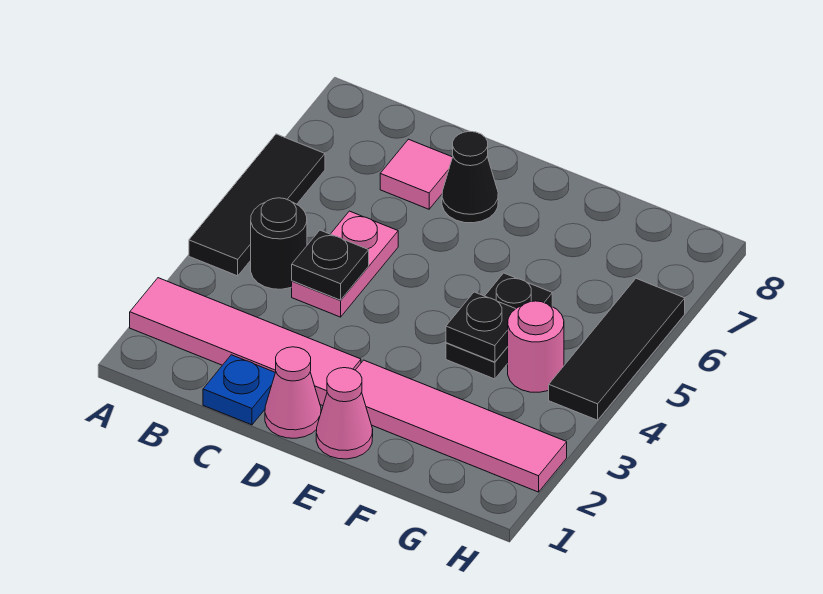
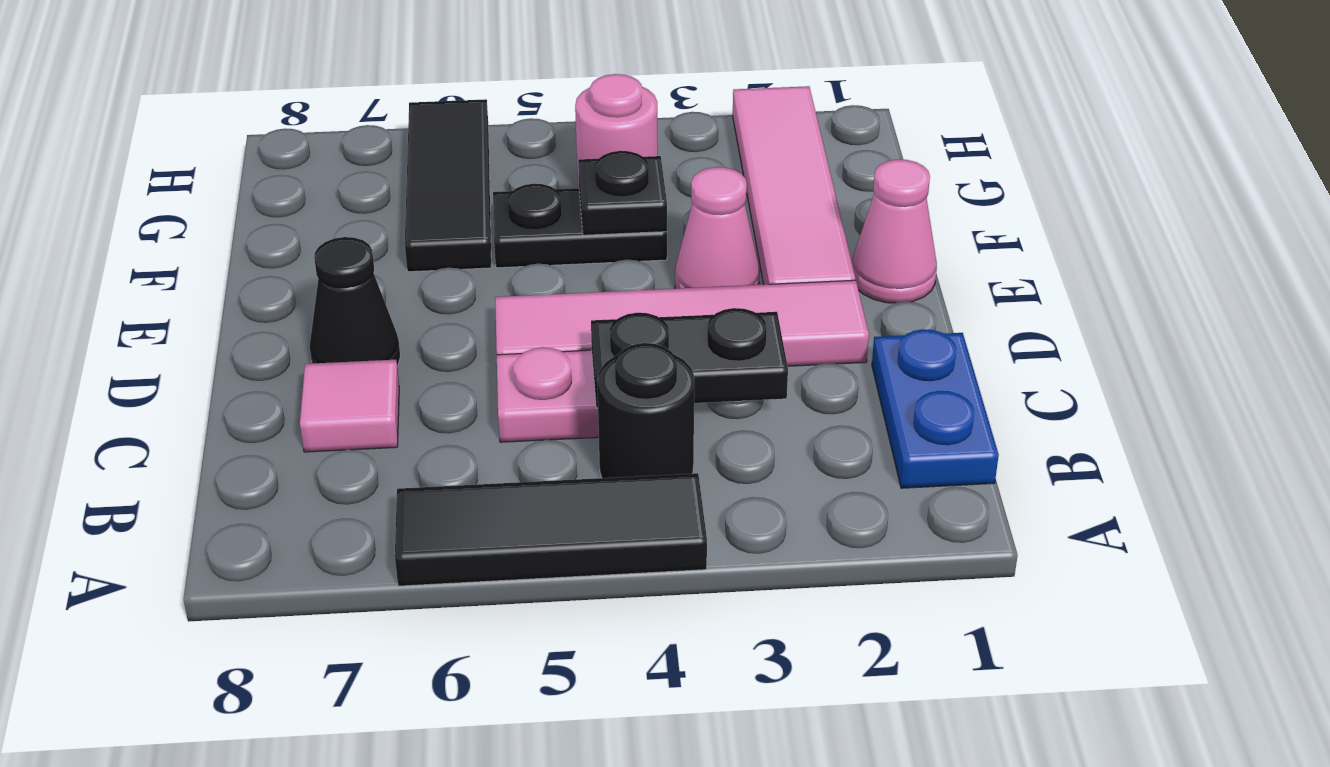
pink tile A2:D2 level 1 -> pink tile D2:D5 level 1
blue plate C1 level 1 -> blue plate B1:C1 level 1
black plate C4 level 2 -> black plate C3:C4 level 2
pink cone D1 level 1 -> pink cone E3 level 1
black tile H4:H6 level 1 -> black tile F6:H6 level 1

